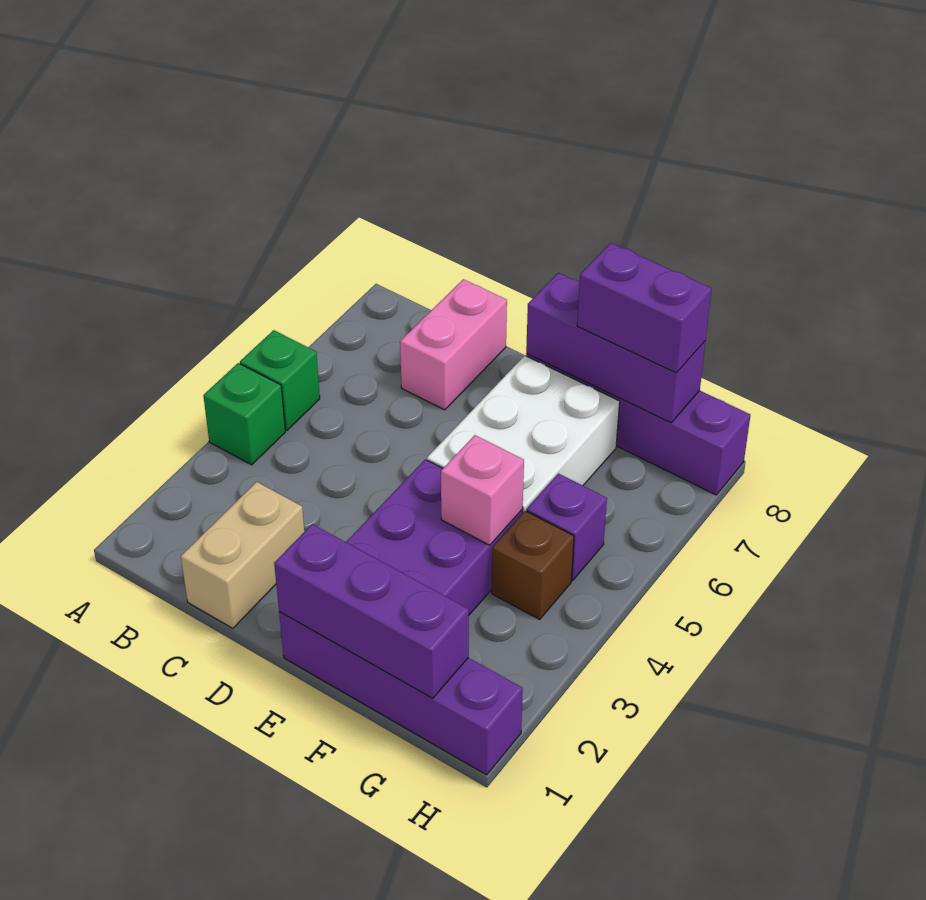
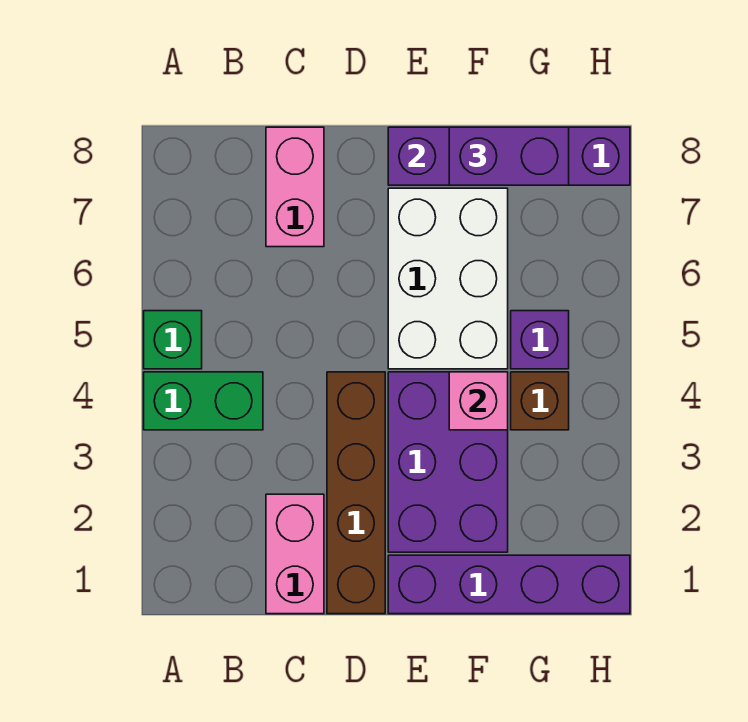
green brick A4 level 1 -> green brick A4:B4 level 1
tan brick C1:C2 level 1 -> pink brick C1:C2 level 1
none -> brown brick D1:D4 level 1
purple brick E1:G1 level 2 -> none

